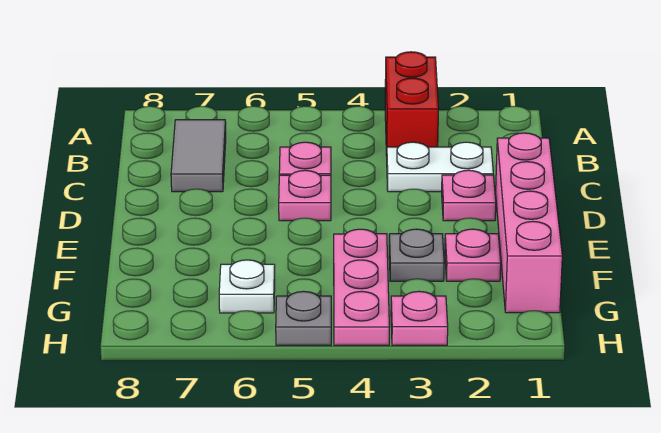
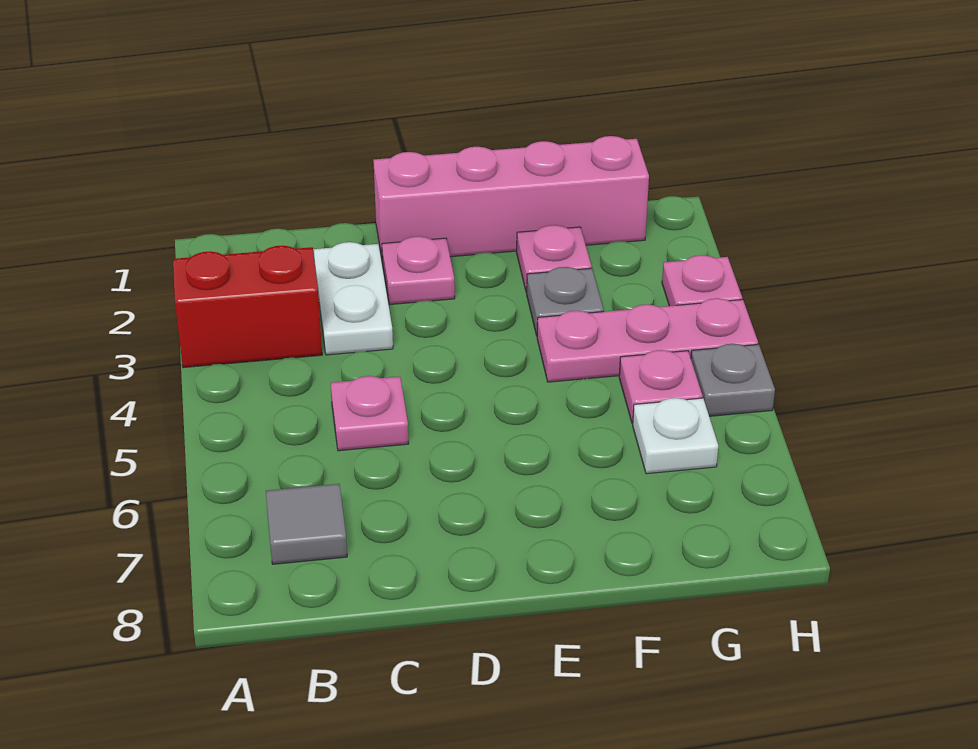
grey tile B7:C7 level 1 -> grey tile B7 level 1
pink plate D5 level 1 -> pink plate G5 level 1

